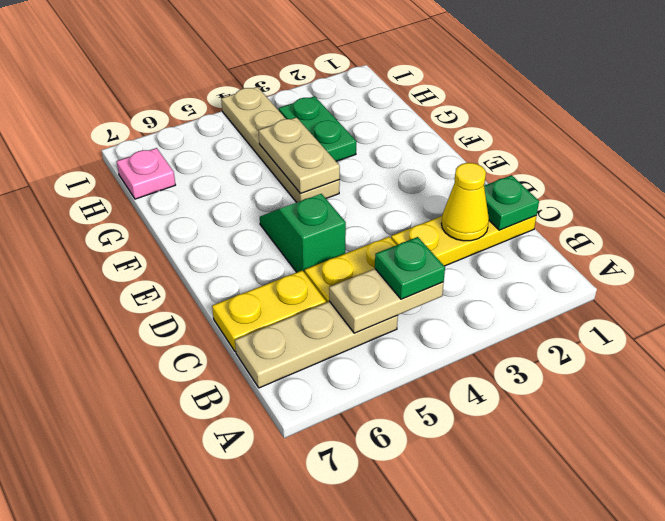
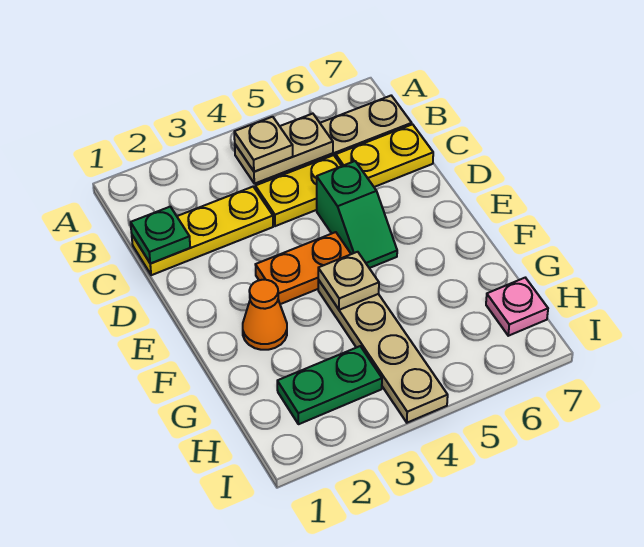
green plate B4 level 3 -> tan plate B4 level 3
yellow cone C2 level 2 -> none
none -> orange plate E3:E4 level 1
none -> orange cone F2 level 1
tan plate F4:G4 level 2 -> tan plate F4 level 2
green plate G3:H3 level 1 -> green plate H2:H3 level 1

